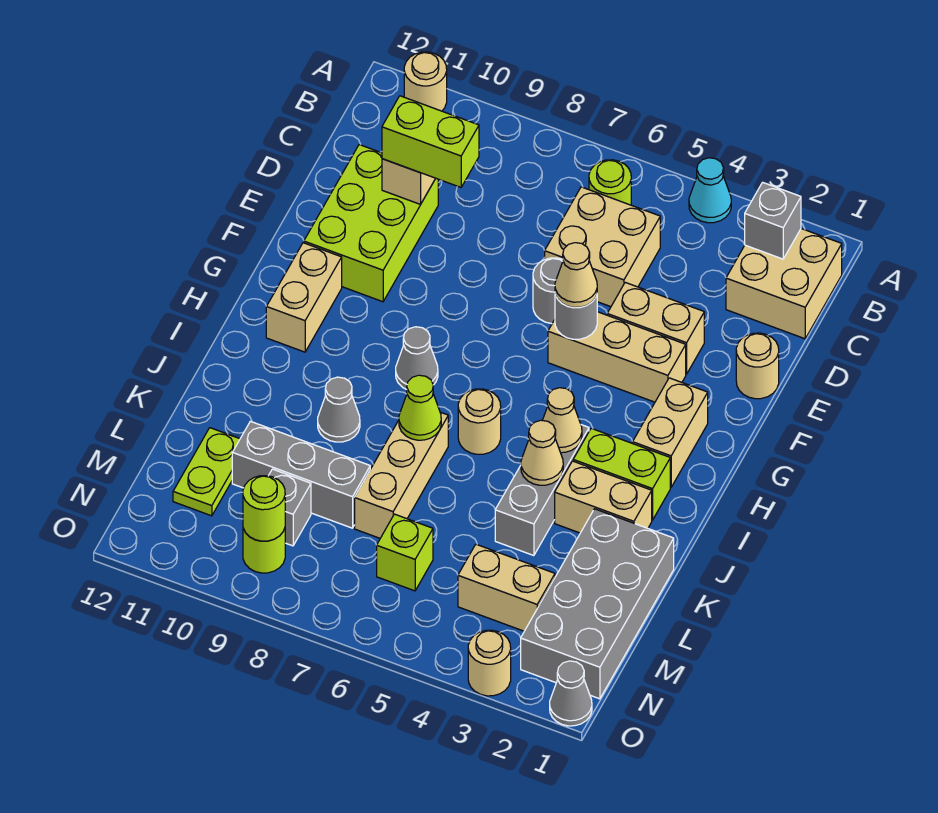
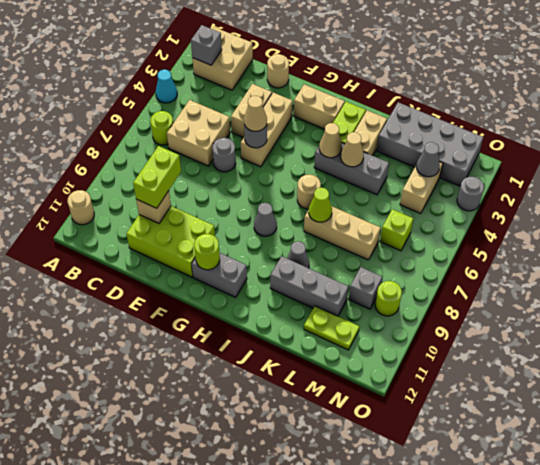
tan brick G11:H11 level 1 -> grey brick G11:H11 level 1
grey brick L8:L10 level 1 -> grey brick J10:L10 level 1
lime round brick N9 level 2 -> lime round brick G11 level 2
grey cone O1 level 1 -> grey cone M3 level 2
tan round brick O3 level 1 -> grey round brick O3 level 1

